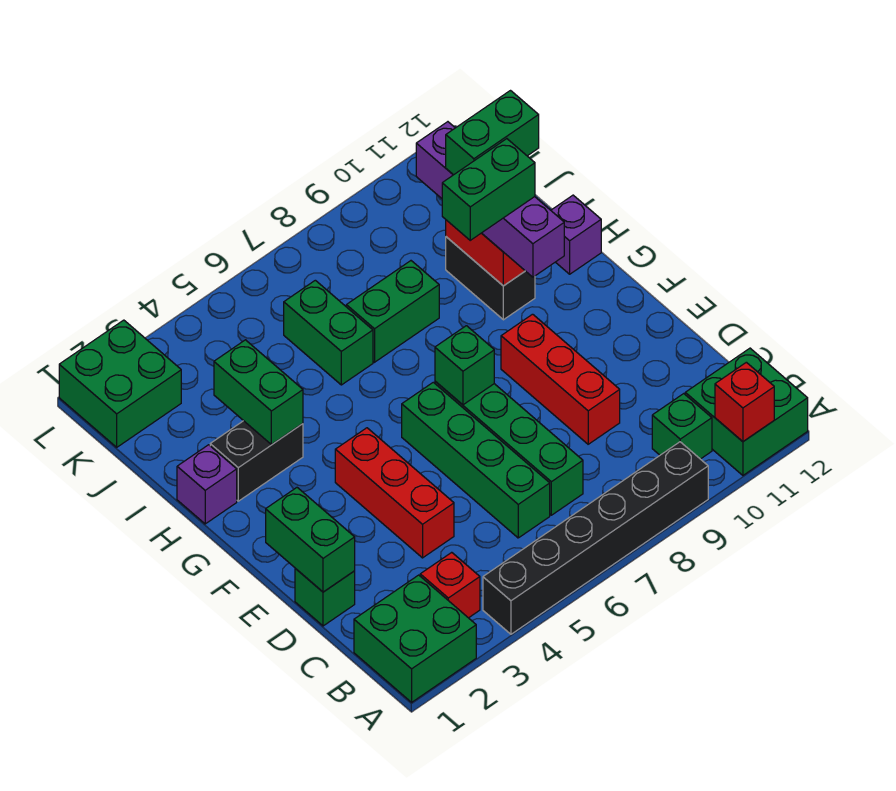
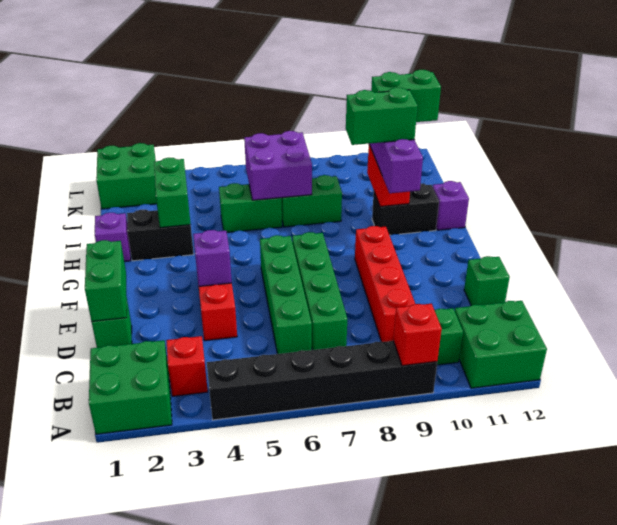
red brick A11 level 2 -> red brick A9 level 2
red brick D9:F9 level 1 -> red brick C9:F9 level 1
none -> purple brick E4 level 2
green brick F7 level 2 -> green brick D12 level 1
black brick H10:I10 level 1 -> black brick H10:H11 level 1
green brick I6:J6 level 1 -> green brick I5:I6 level 1
none -> purple brick I6:J7 level 2

